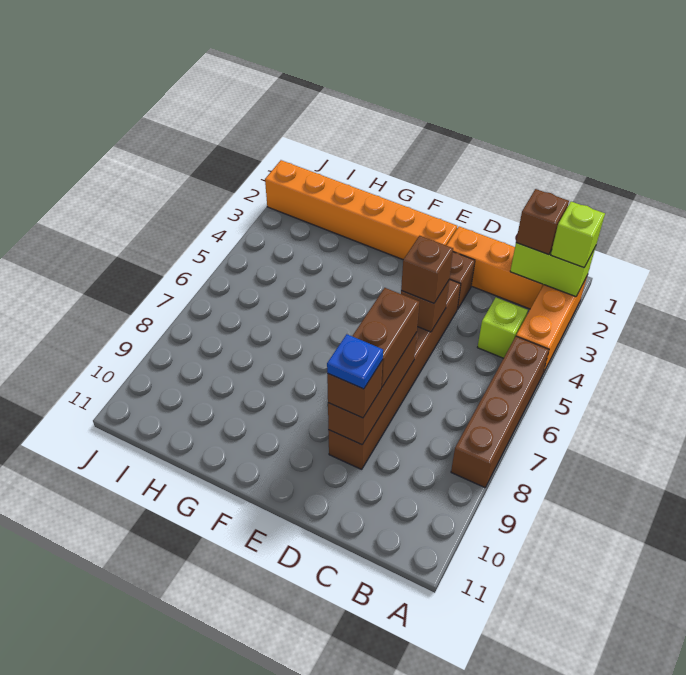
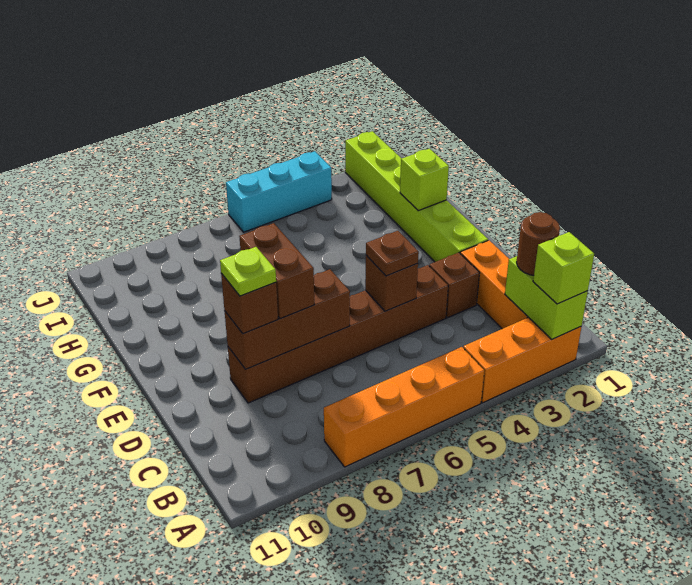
brown brick A5:A8 level 1 -> orange brick A5:A8 level 1
brown brick B2 level 3 -> brown round brick B2 level 3
lime brick B4 level 1 -> lime brick G2 level 2
brown brick D5 level 3 -> brown plate D5 level 3
brown brick D7:D8 level 3 -> brown brick D8:E8 level 3
blue plate D9 level 4 -> lime plate D9 level 4
orange brick E2:J2 level 1 -> lime brick E2:J2 level 1
none -> cyan brick J4:J6 level 1

